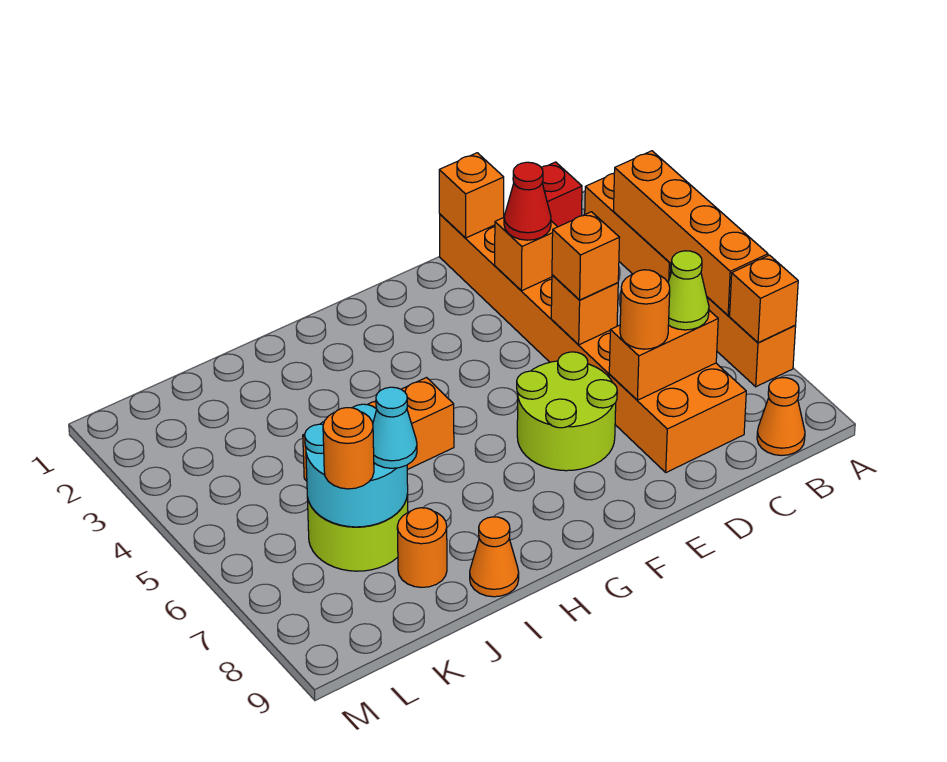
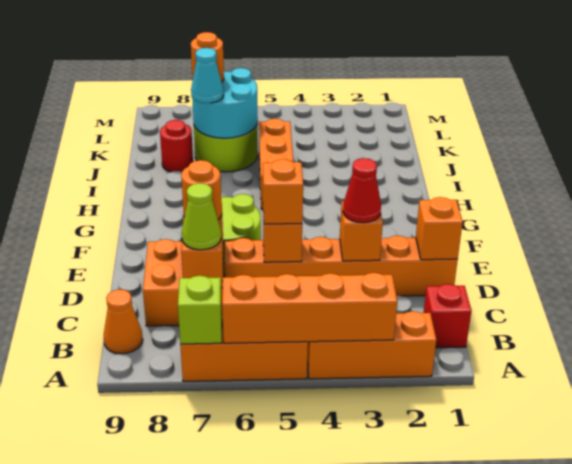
orange brick A7 level 2 -> lime brick A7 level 2
orange cone I9 level 1 -> none
orange round brick J8 level 1 -> red round brick J8 level 1

